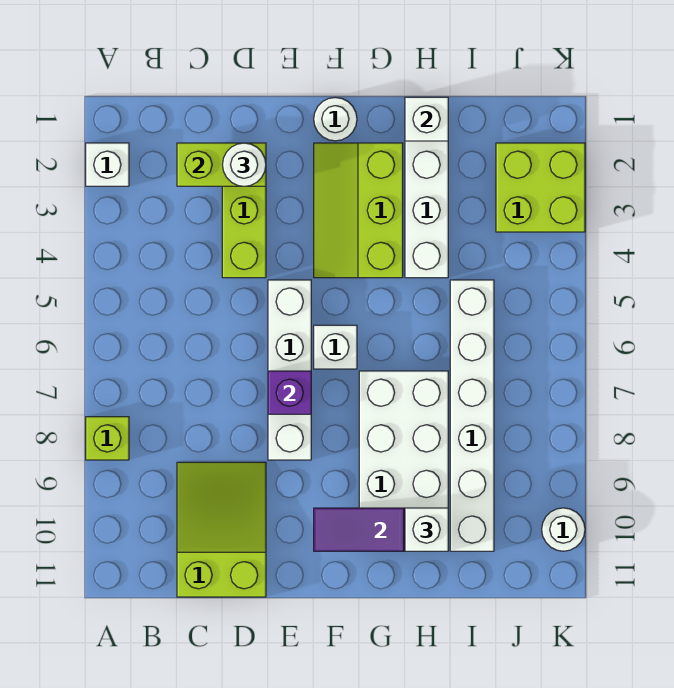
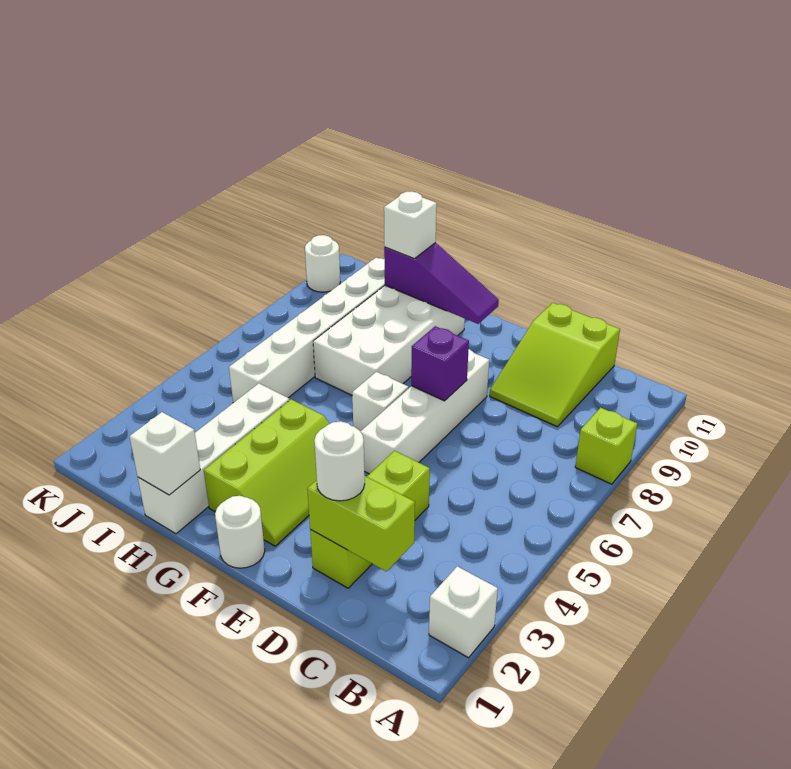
lime brick J2:K3 level 1 -> none

